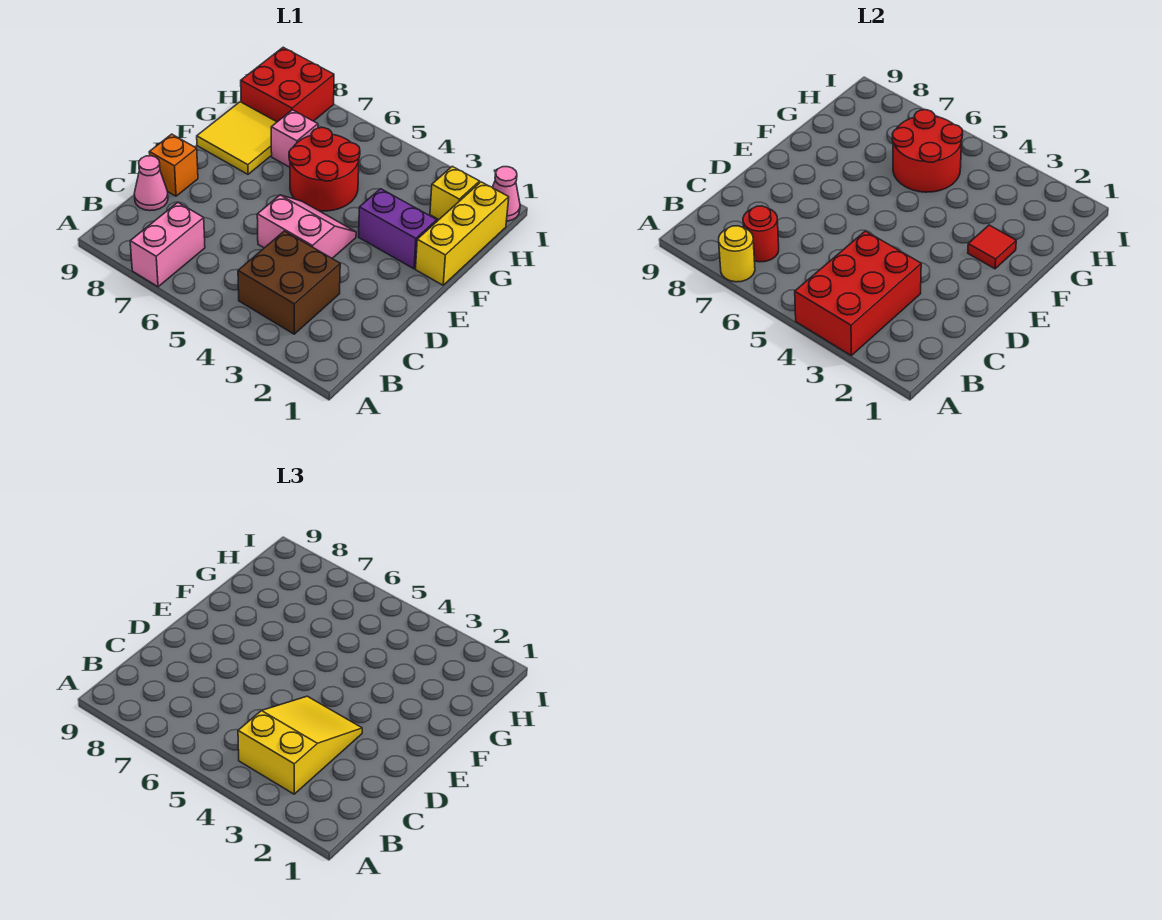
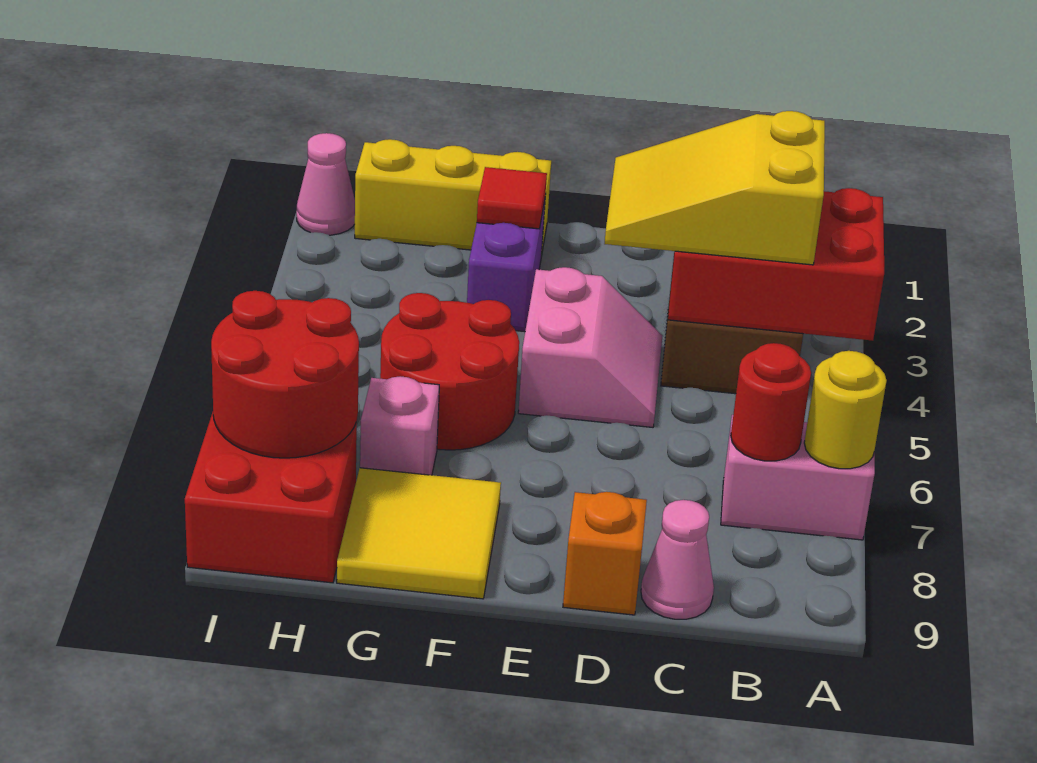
pink slope D4:E5 level 1 top D -> pink slope D4:E5 level 1 top E
red round brick G5:H6 level 2 -> red round brick H7:I8 level 2
yellow brick H2 level 1 -> none

